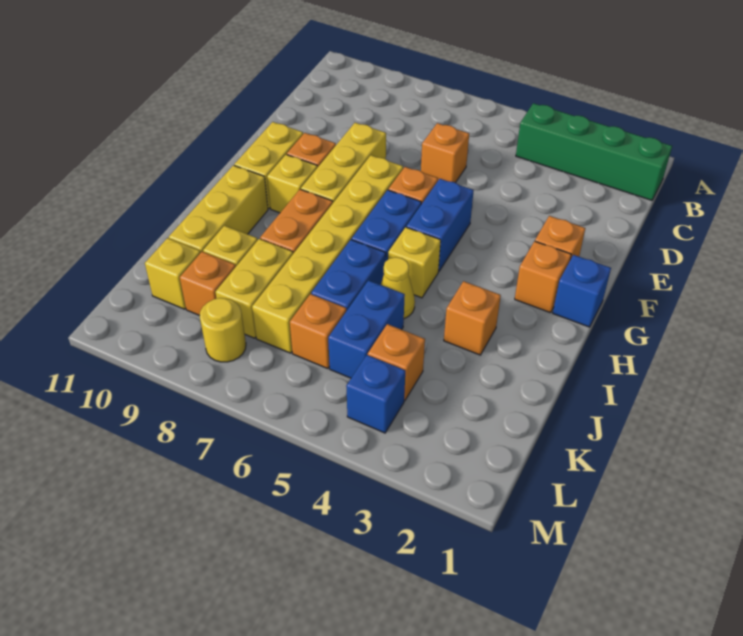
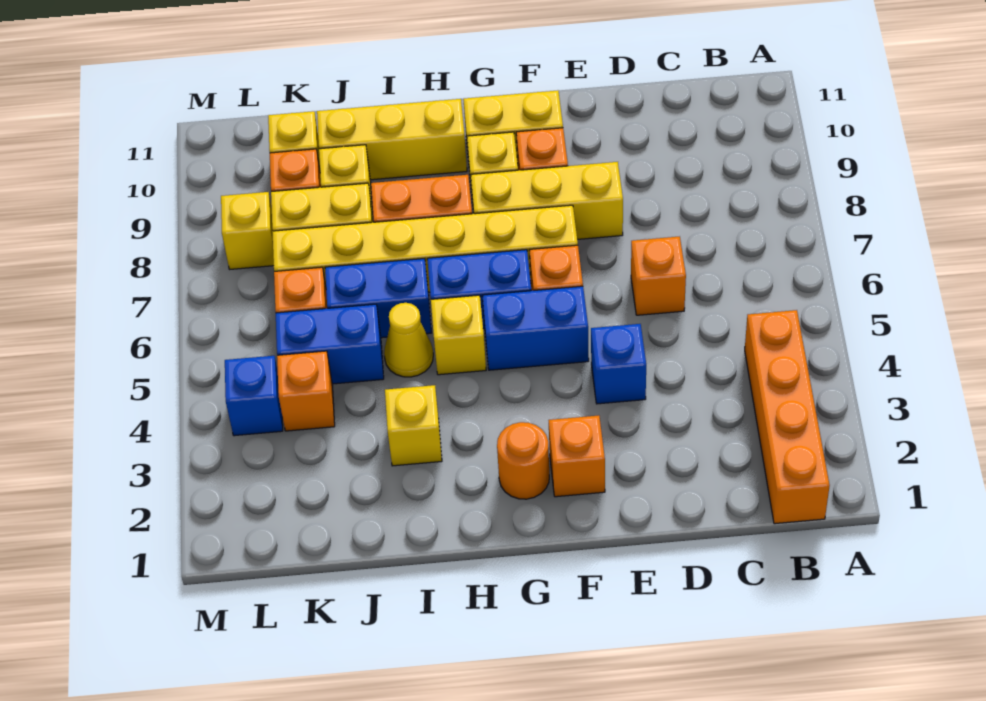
green brick B1:B4 level 1 -> orange brick B1:B4 level 1
blue brick G1 level 1 -> blue brick E4 level 1
orange brick G2 level 1 -> orange round brick G2 level 1
orange brick I3 level 1 -> yellow brick I3 level 1
yellow round brick L8 level 1 -> yellow brick L8 level 1

